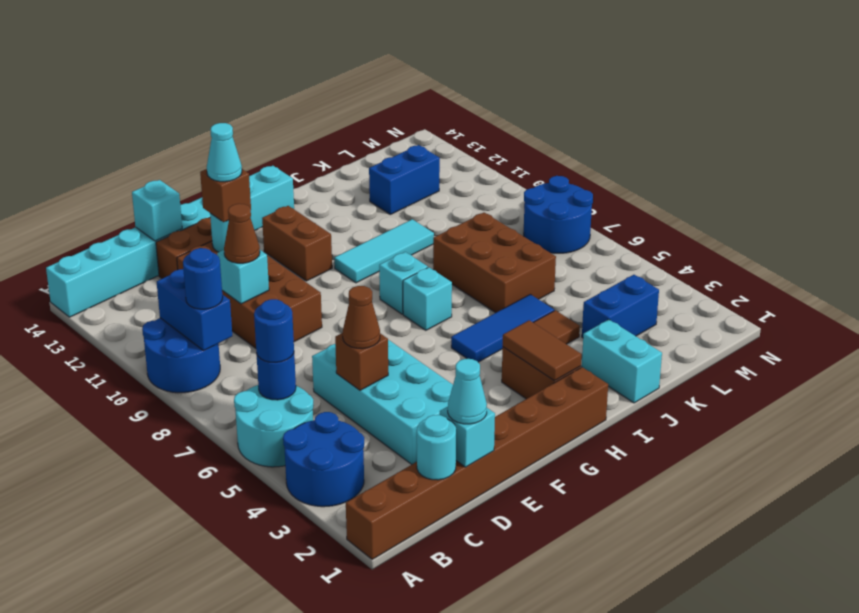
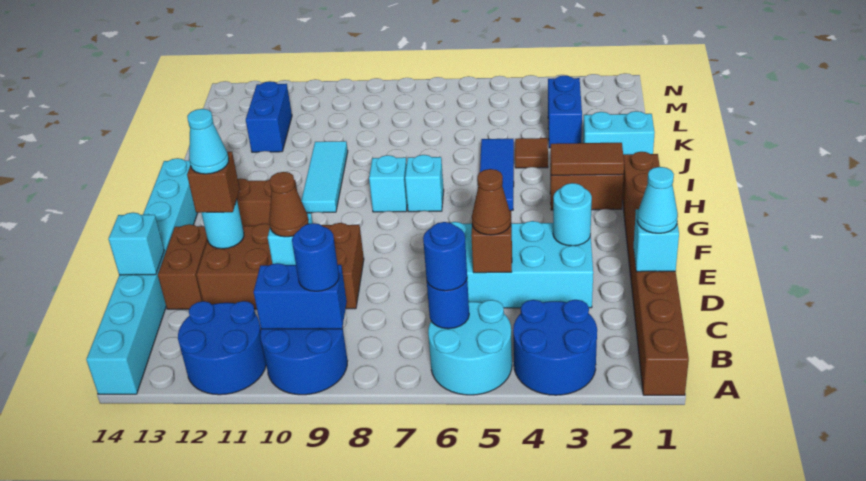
cyan round brick C1 level 2 -> cyan round brick E3 level 2
brown brick J6:K8 level 1 -> none
blue round brick M7:N8 level 1 -> blue round brick A11:B12 level 1

